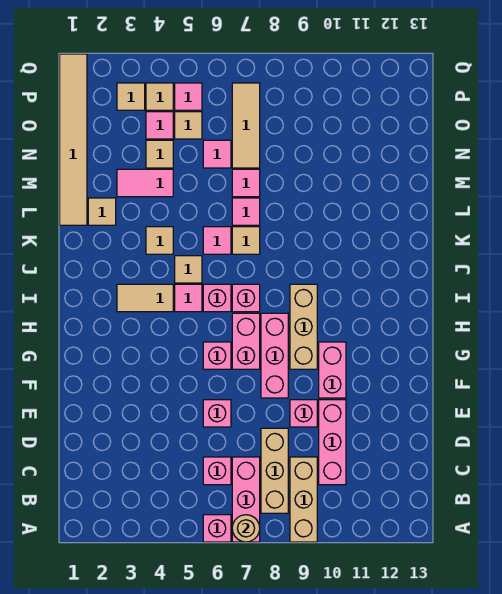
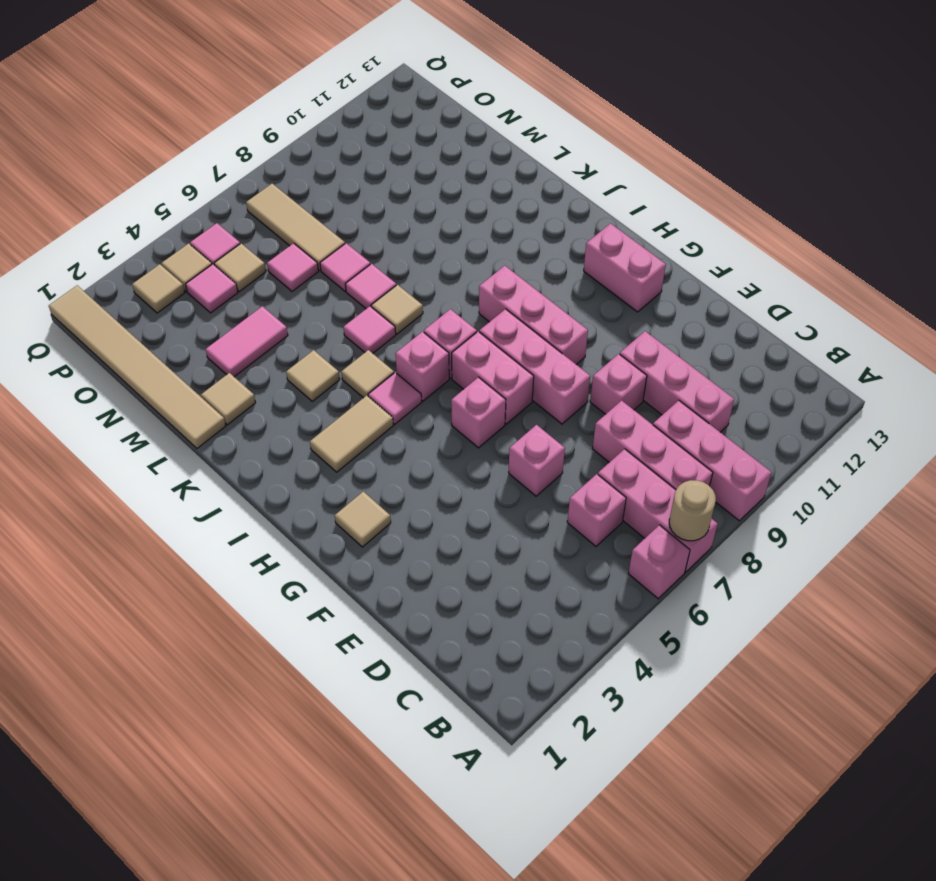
tan brick A9:C9 level 1 -> pink brick A9:C9 level 1
tan brick B8:D8 level 1 -> pink brick B8:D8 level 1
pink brick F10:G10 level 1 -> pink brick G12:H12 level 1
tan brick G9:I9 level 1 -> pink brick G9:I9 level 1
tan tile N4 level 1 -> tan tile G2 level 1

